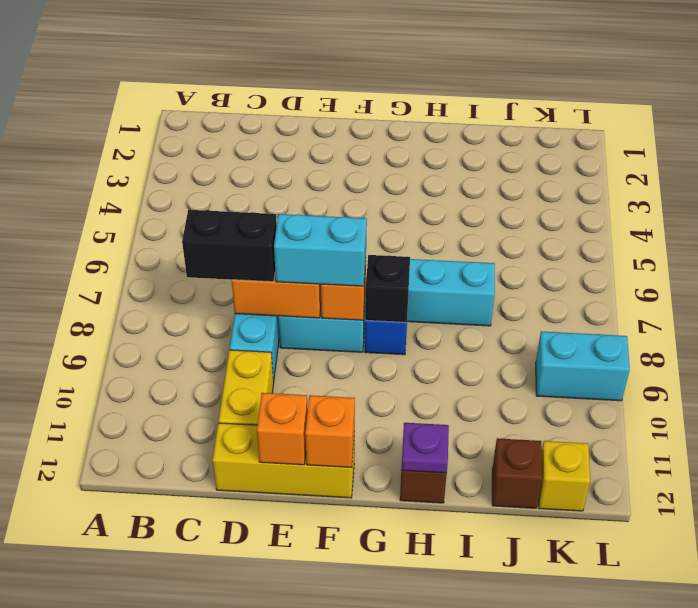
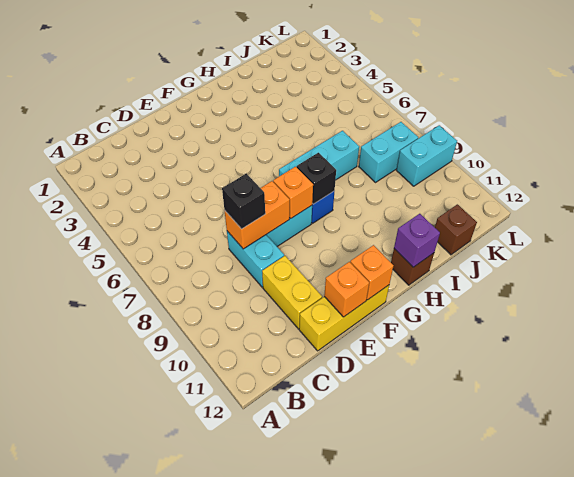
black brick C8:D8 level 3 -> black brick D8 level 3
cyan brick E8:F8 level 3 -> cyan brick J8:K8 level 1
purple plate H12 level 2 -> purple brick H12 level 2
yellow brick K12 level 1 -> none

